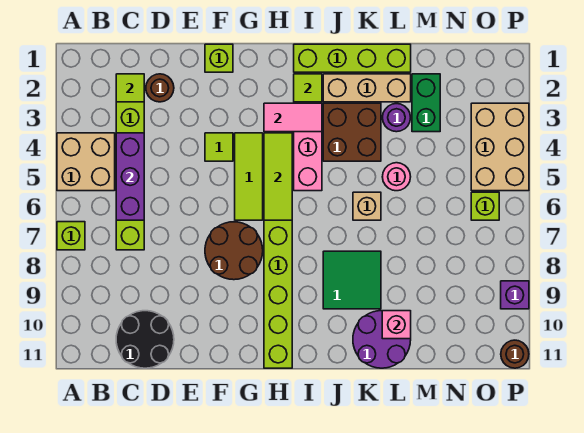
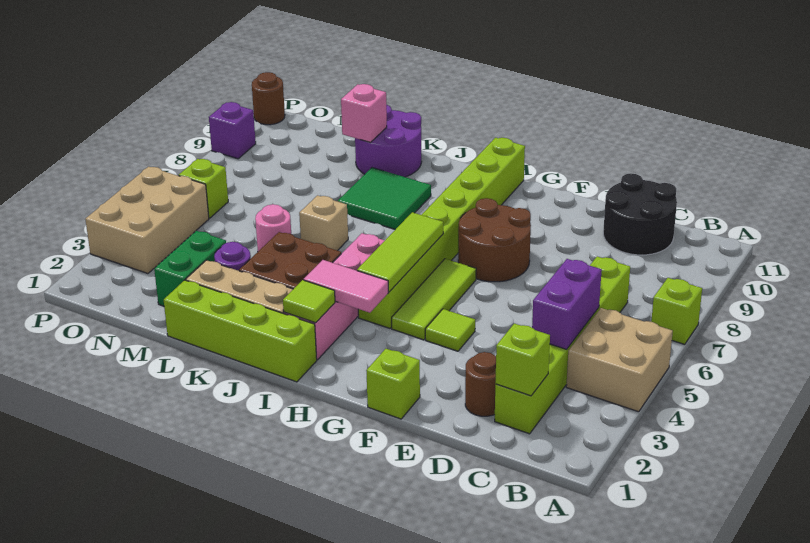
lime tile C2 level 2 -> lime brick C2 level 2
purple brick C4:C6 level 2 -> purple brick C4:C5 level 2

